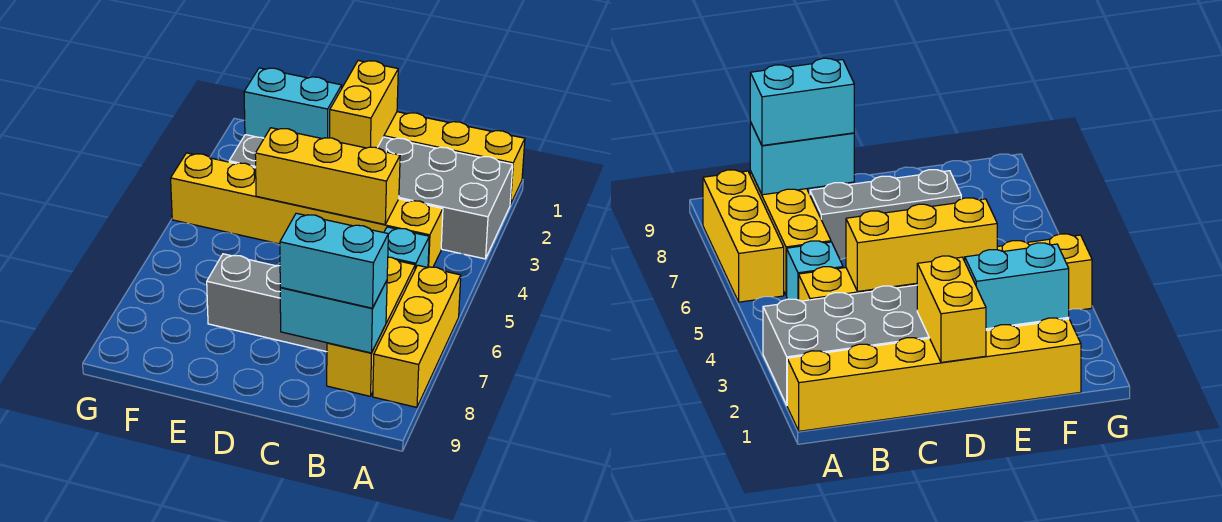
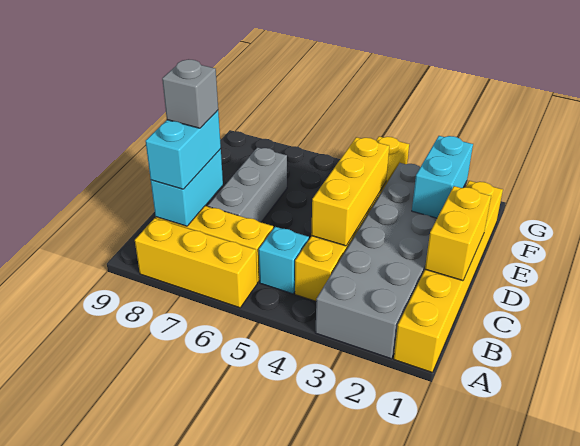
none -> grey brick C8 level 4
yellow brick D1:D2 level 2 -> yellow brick C1:D1 level 2

